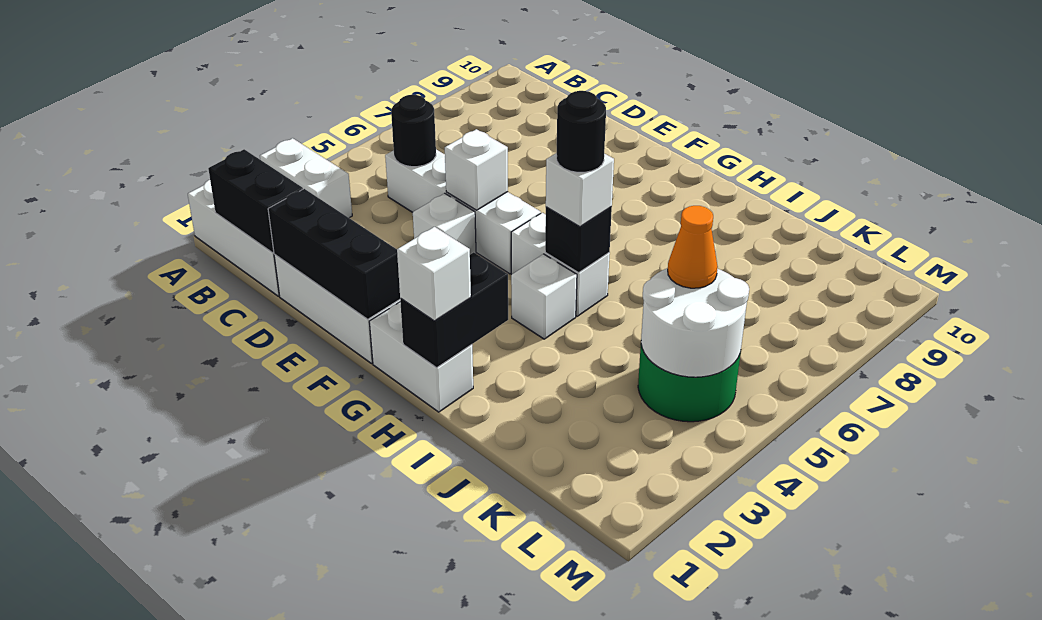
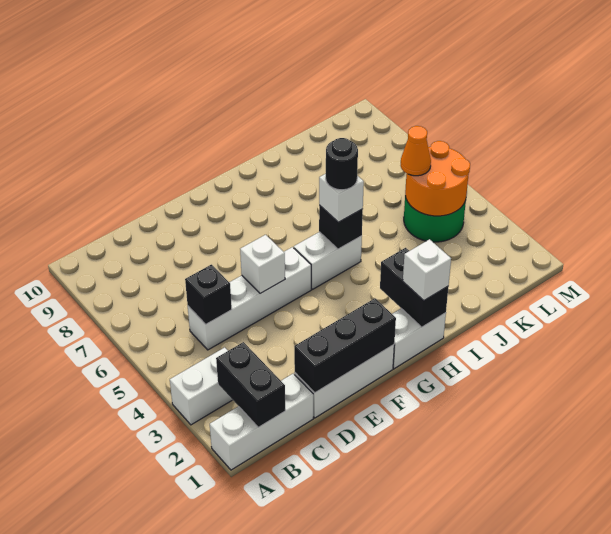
black brick B1:C1 level 2 -> black brick B1:B2 level 2
black round brick C5 level 2 -> black brick C5 level 2
white brick E4 level 1 -> none
white brick H4 level 1 -> none
white round brick K4:L5 level 2 -> orange round brick K4:L5 level 2

